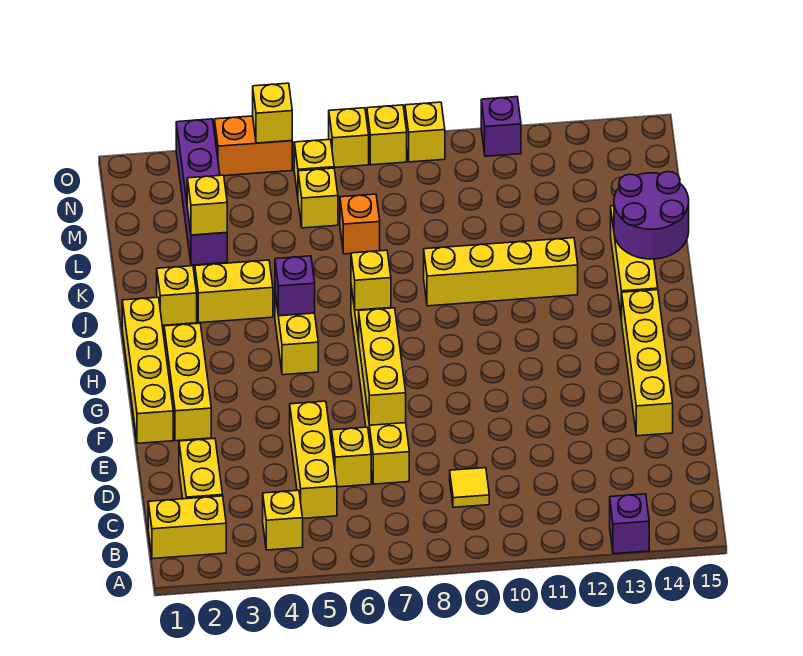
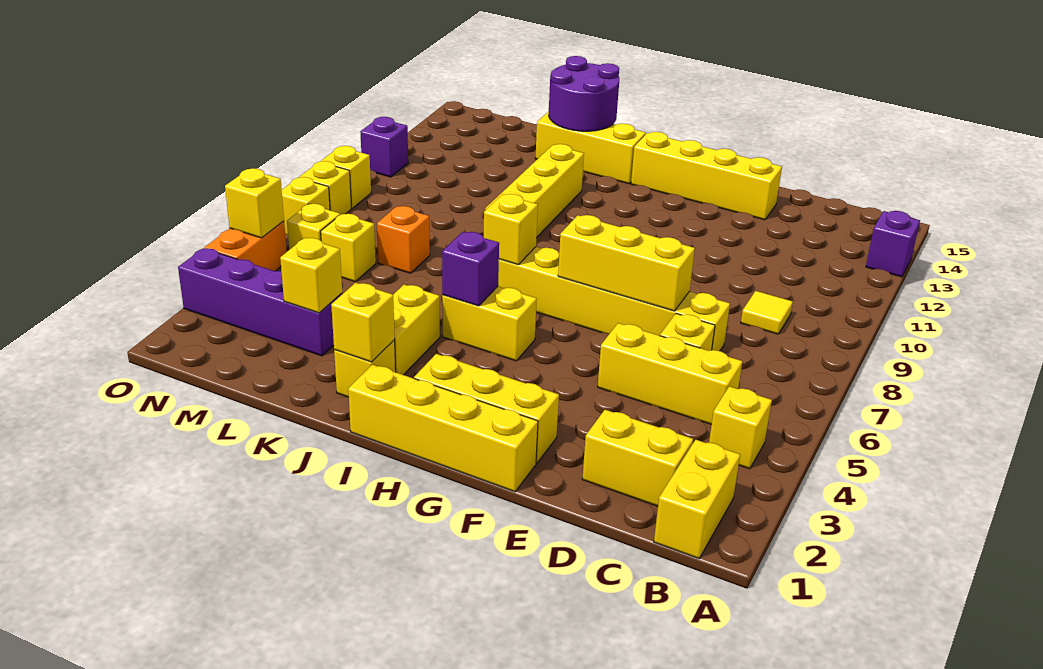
none -> yellow brick J2 level 2

